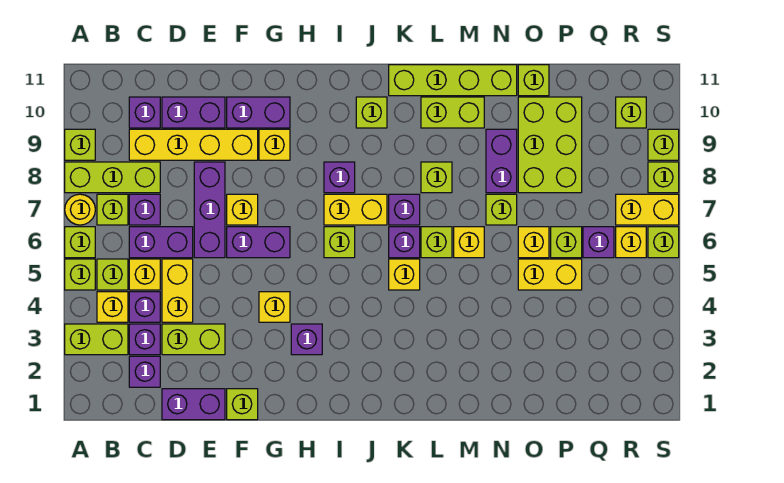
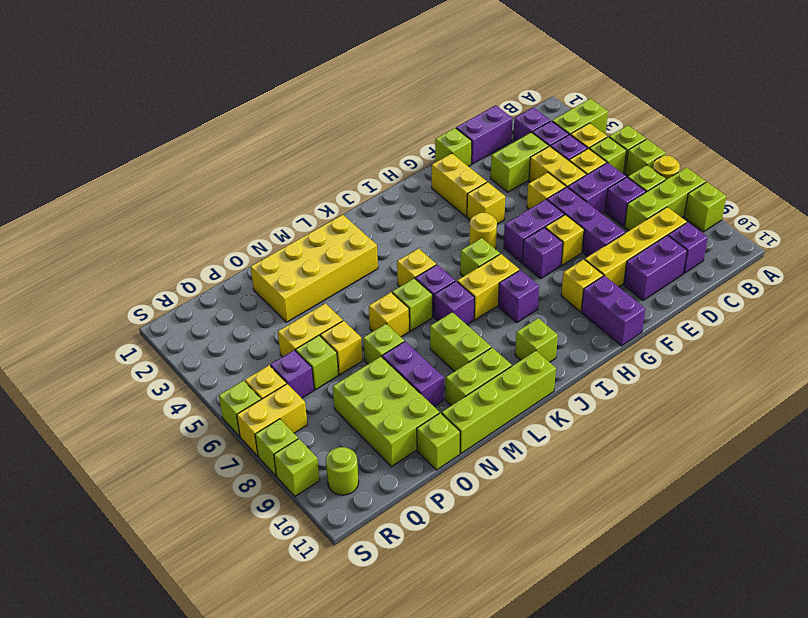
none -> yellow brick E5 level 1
purple brick F10:G10 level 1 -> purple brick G10:G11 level 1
none -> yellow brick G2:G3 level 1
purple brick H3 level 1 -> purple brick G7 level 1
none -> yellow round brick H5 level 1
none -> yellow brick L2:O3 level 1
lime brick L8 level 1 -> lime brick L8:L9 level 1
lime brick R10 level 1 -> lime round brick R10 level 1

